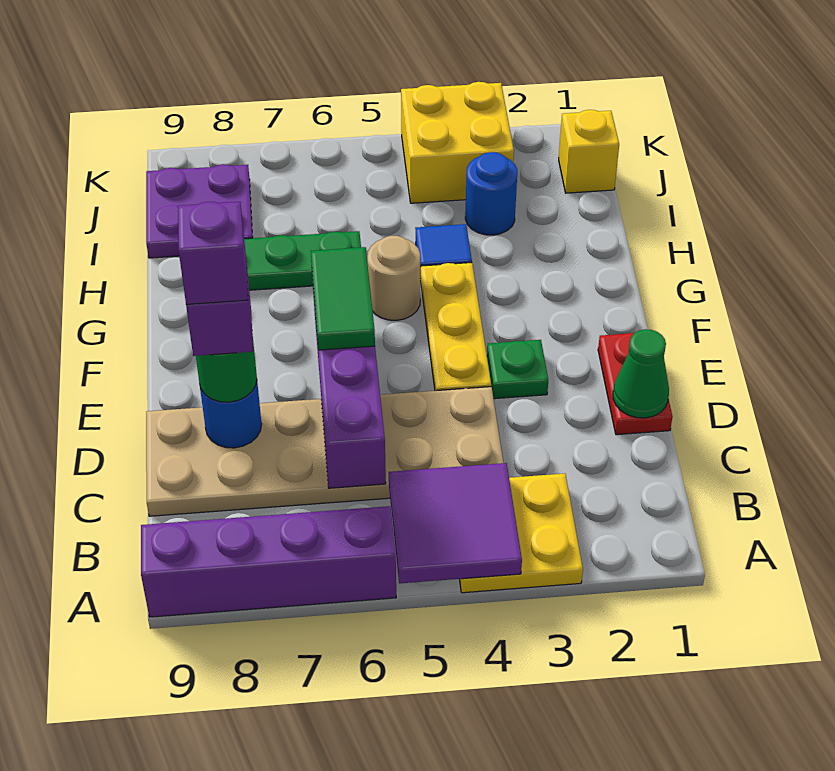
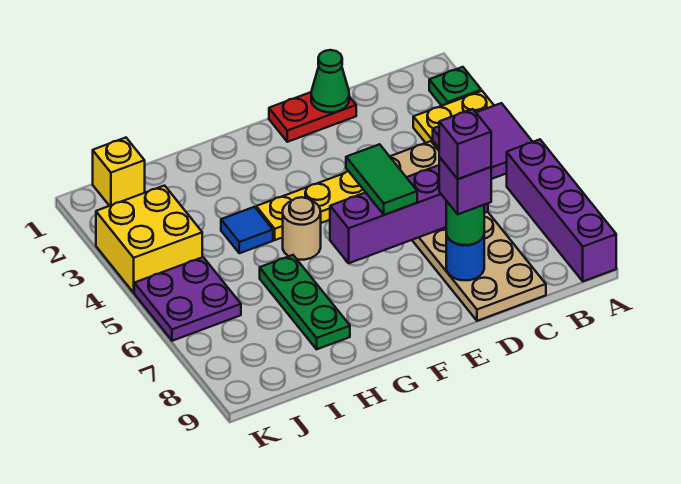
green plate E3 level 1 -> green plate A2 level 1
green tile E6:F6 level 3 -> green tile E5:E6 level 3
blue round brick I3 level 1 -> none
purple plate I8:J9 level 1 -> purple plate J5:K6 level 1

